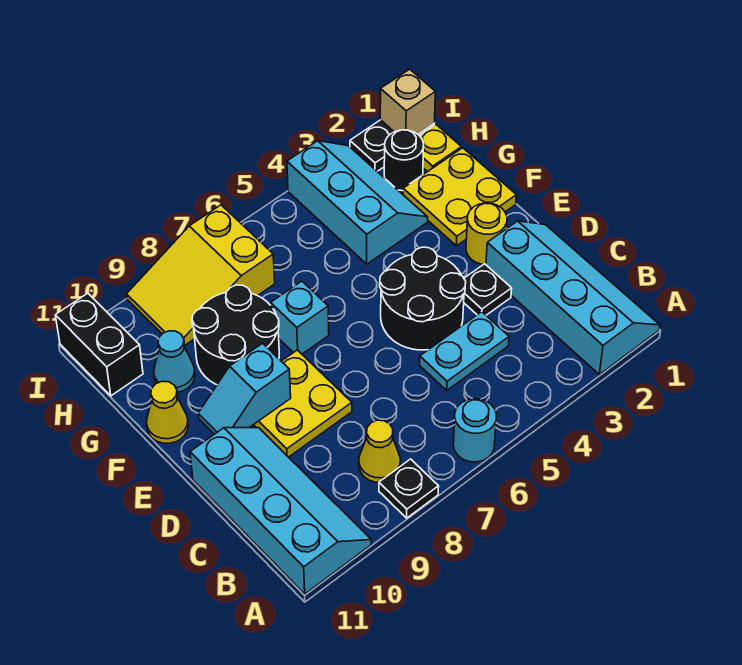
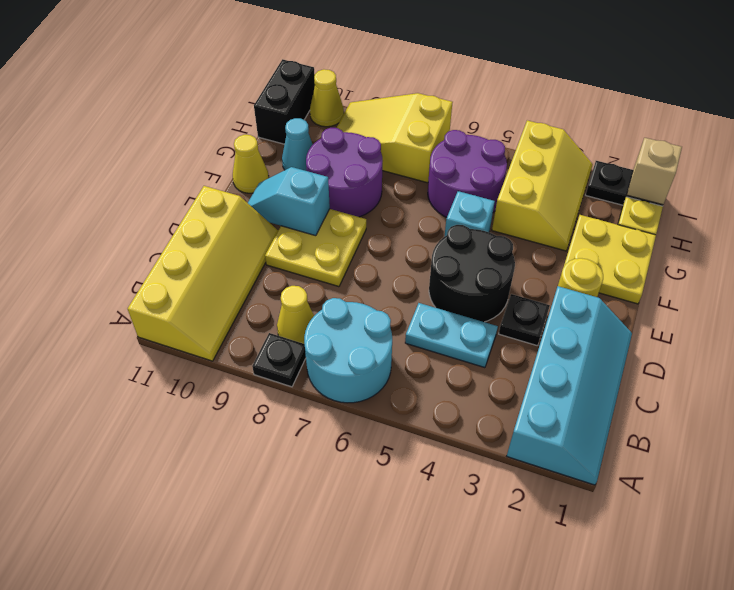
cyan round brick A6 level 1 -> cyan round brick A6:B7 level 1
cyan slope A10:D11 level 1 top 11 -> yellow slope A10:D11 level 1 top 11
cyan brick F7 level 1 -> cyan brick F5 level 1
black round brick F8:G9 level 1 -> purple round brick F8:G9 level 1
cyan slope G3:I4 level 1 top 4 -> yellow slope G3:I4 level 1 top 4
none -> purple round brick G5:H6 level 1
black round brick H2 level 1 -> none
none -> yellow cone I10 level 1

